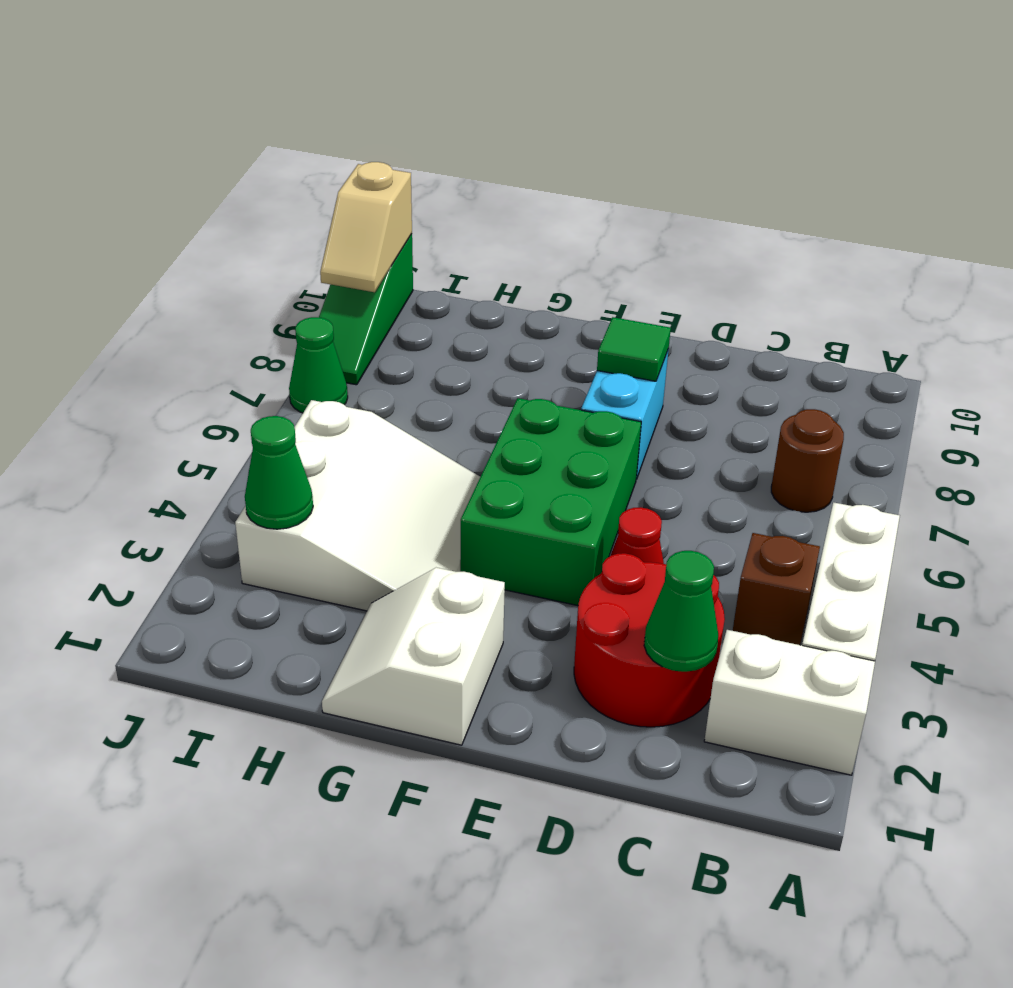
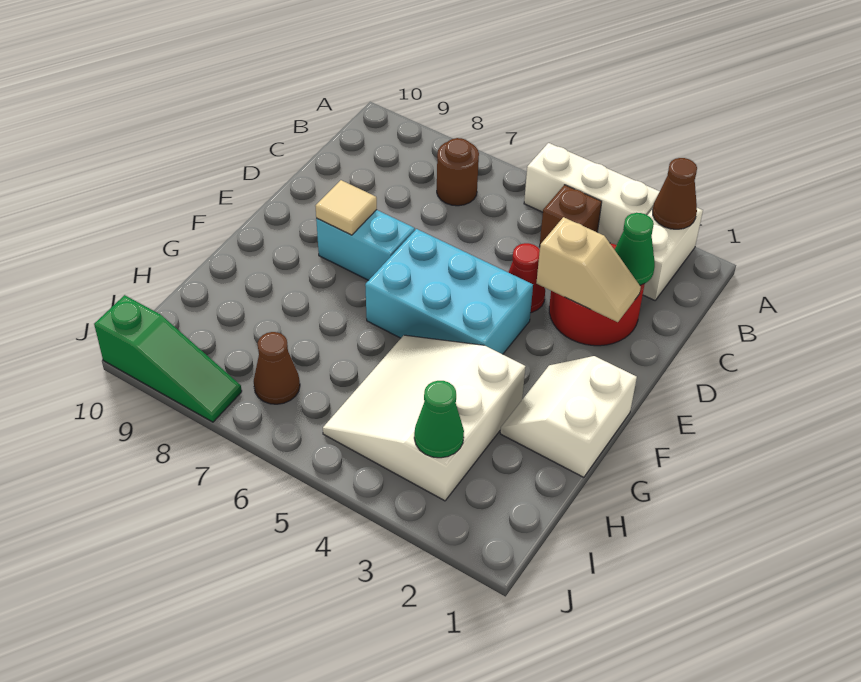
none -> brown cone A2 level 2
green brick E4:F6 level 1 -> cyan brick E4:F6 level 1
green tile E8 level 2 -> tan tile E8 level 2
white slope F1:G2 level 1 top F -> white slope F1:G2 level 1 top 1
white slope G3:I5 level 1 top I -> white slope G3:I5 level 1 top 3
none -> brown cone I7 level 1
green cone J7 level 1 -> none
tan slope J9:J10 level 2 top 10 -> tan slope D2:D3 level 2 top 3

